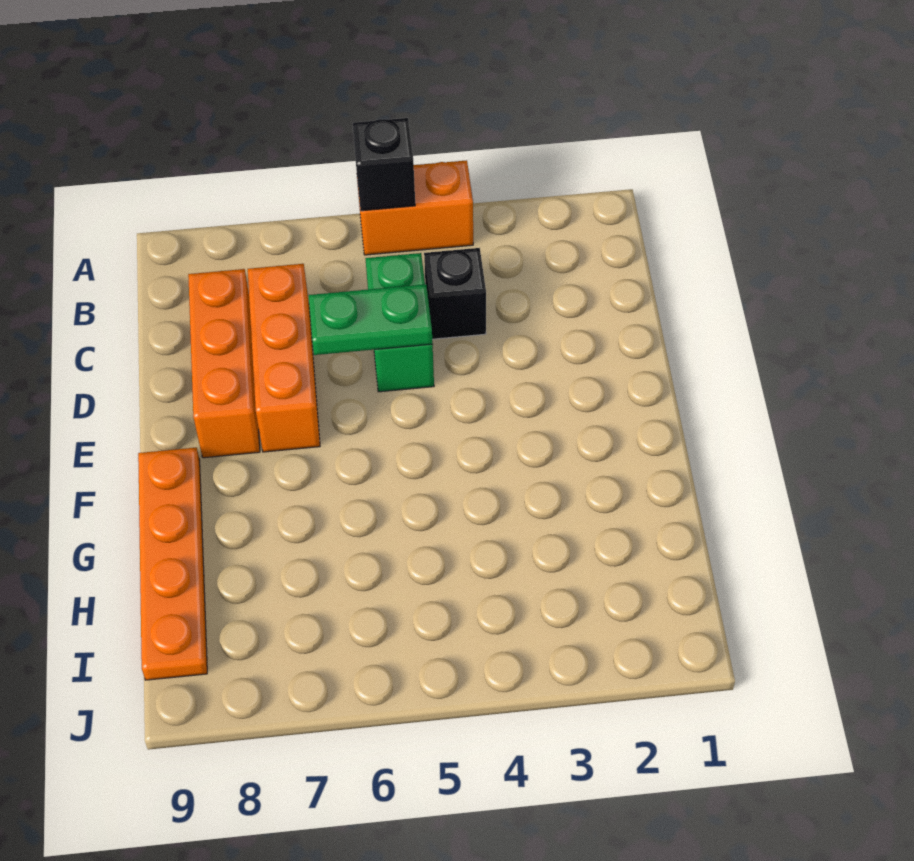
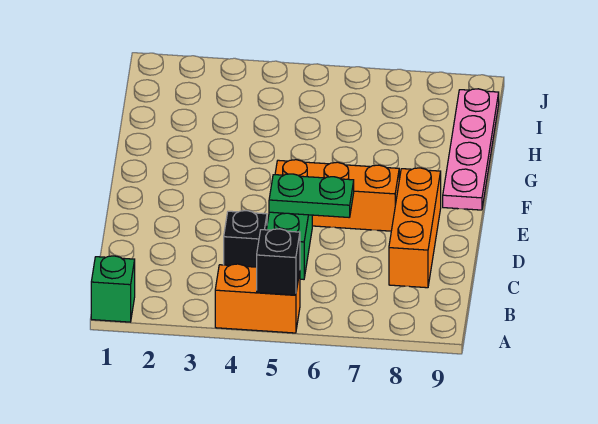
none -> green brick A1 level 1
orange brick C7:E7 level 1 -> orange brick E5:E7 level 1
orange plate F9:I9 level 1 -> pink plate F9:I9 level 1

